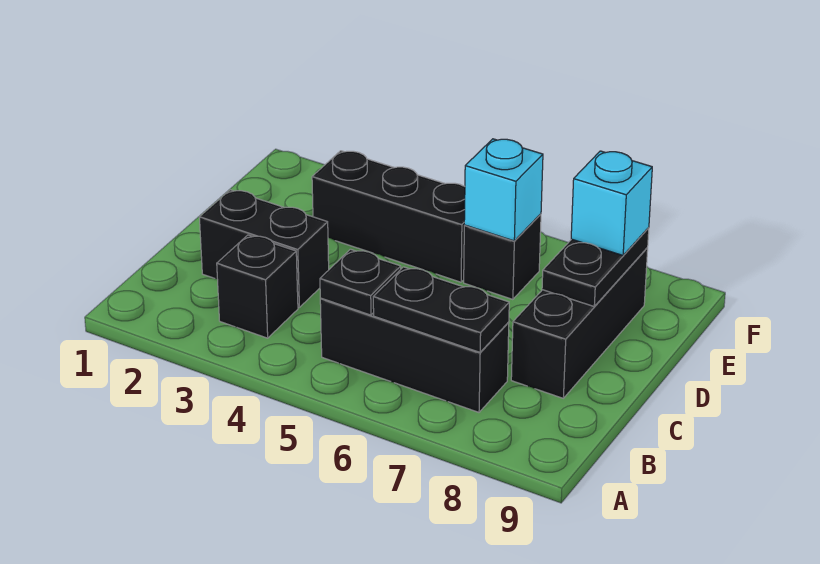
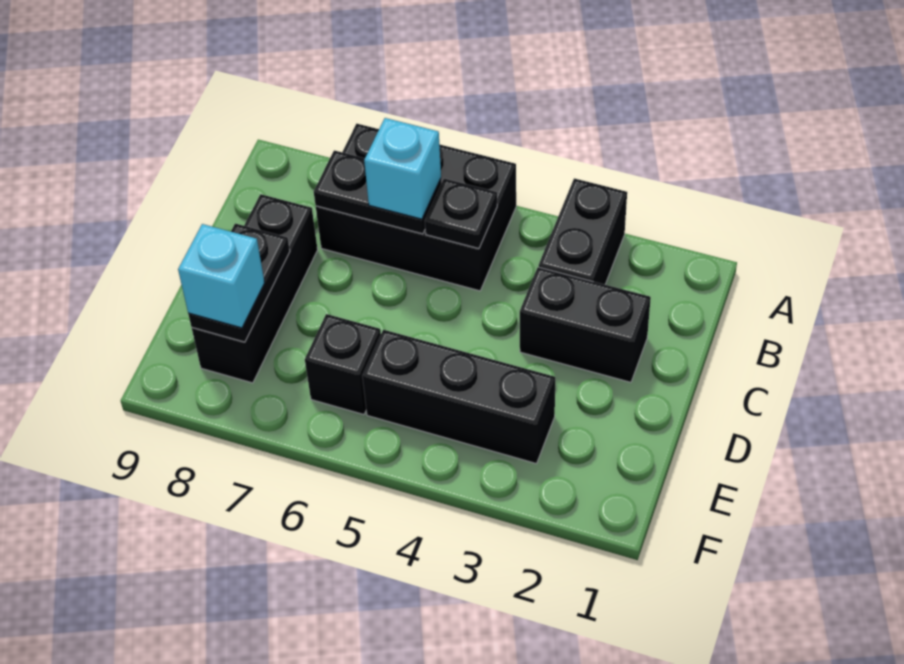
black brick B3 level 1 -> black brick A3:B3 level 1
black brick B5:B7 level 1 -> black brick A5:B7 level 1
cyan brick E6 level 2 -> cyan brick B6 level 3

